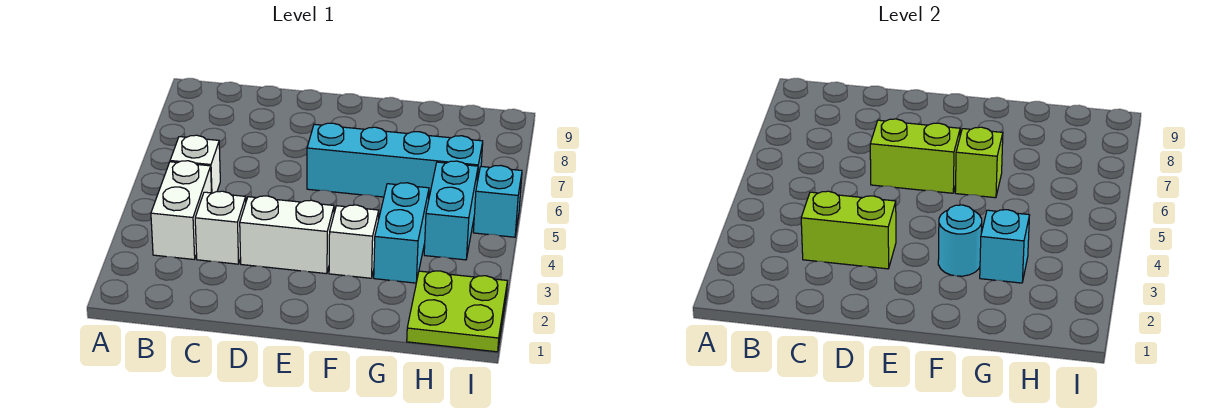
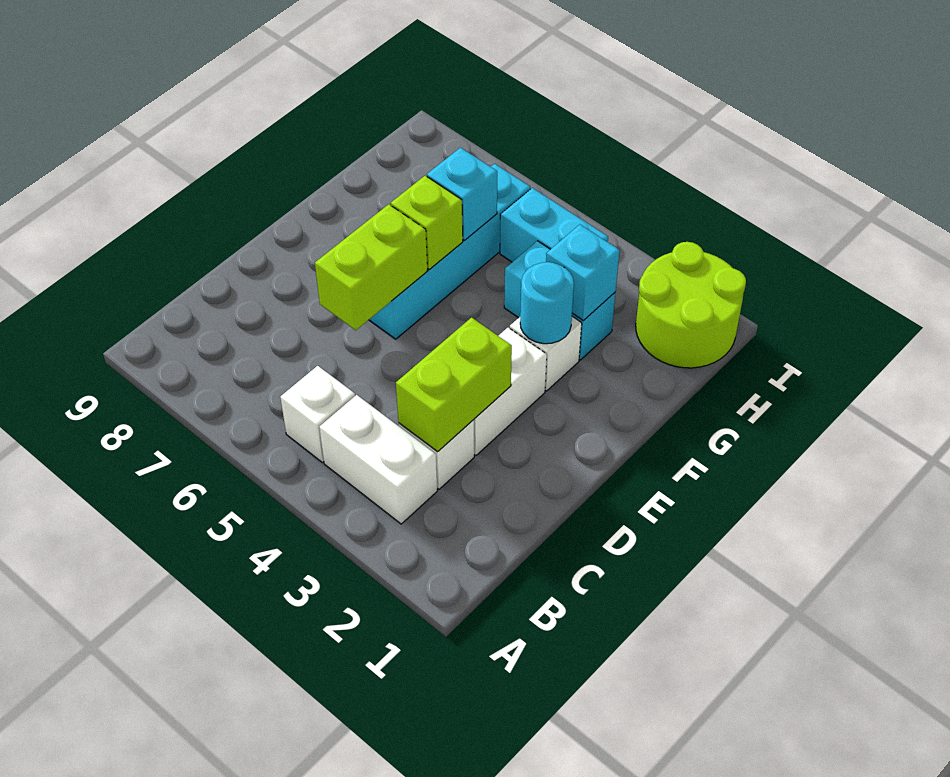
lime plate H1:I2 level 1 -> lime round brick H1:I2 level 1
cyan brick I5 level 1 -> cyan brick G6 level 2

